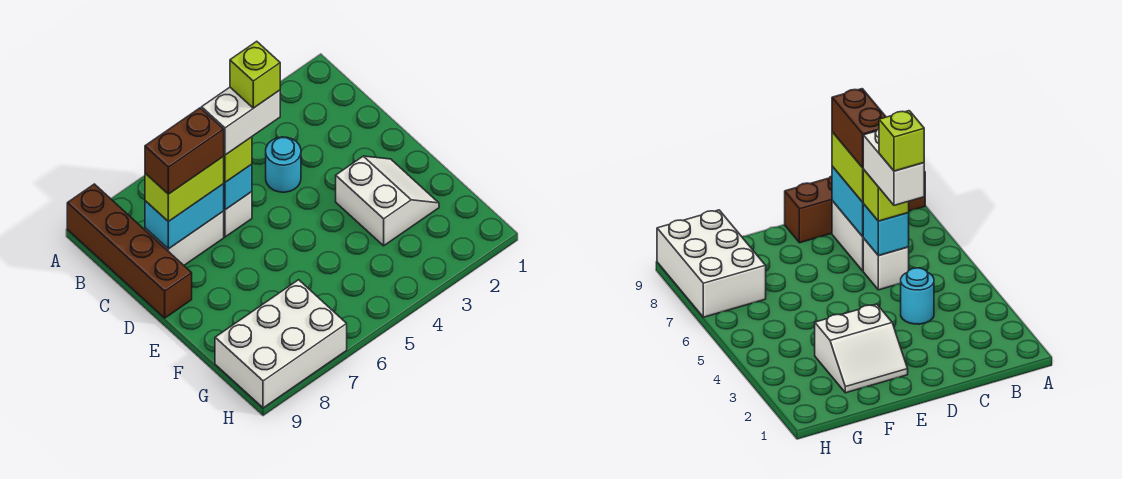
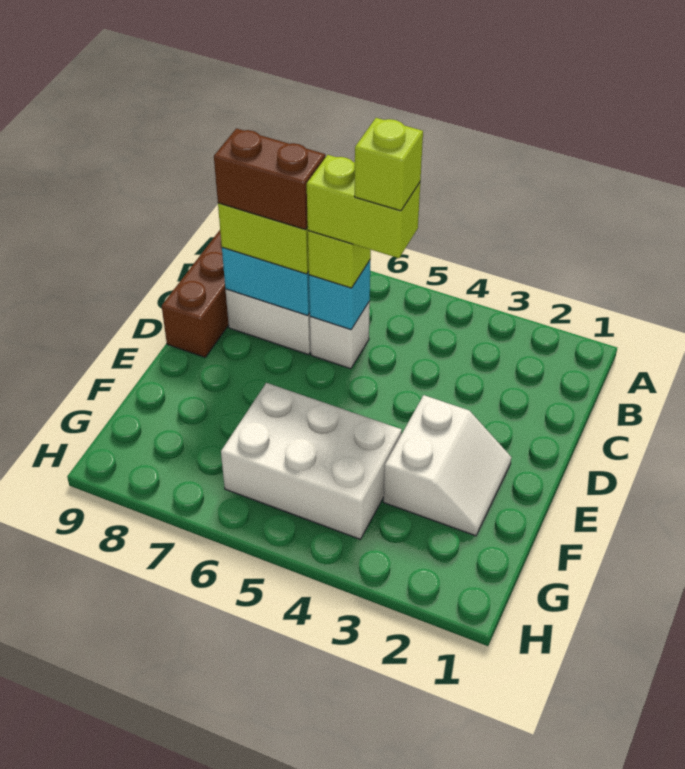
cyan round brick C4 level 1 -> none
white brick C5:C6 level 4 -> lime brick C5:C6 level 4
white brick G7:H9 level 1 -> white brick F4:G6 level 1

